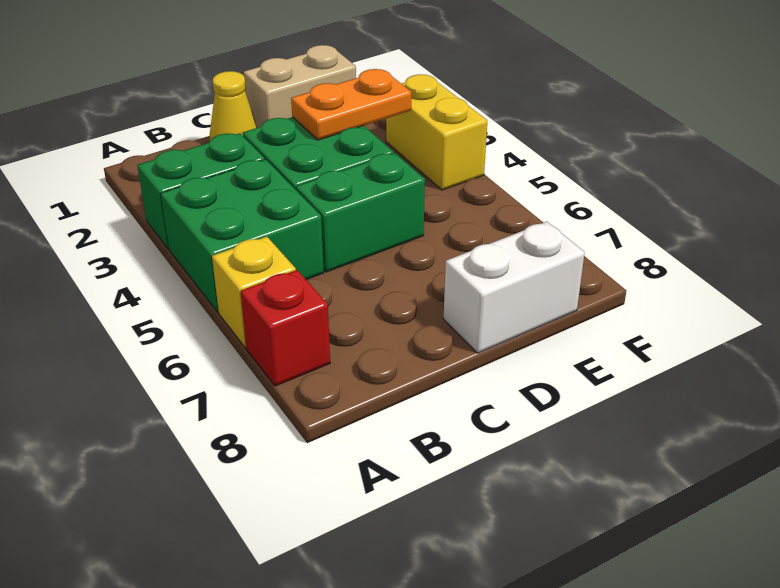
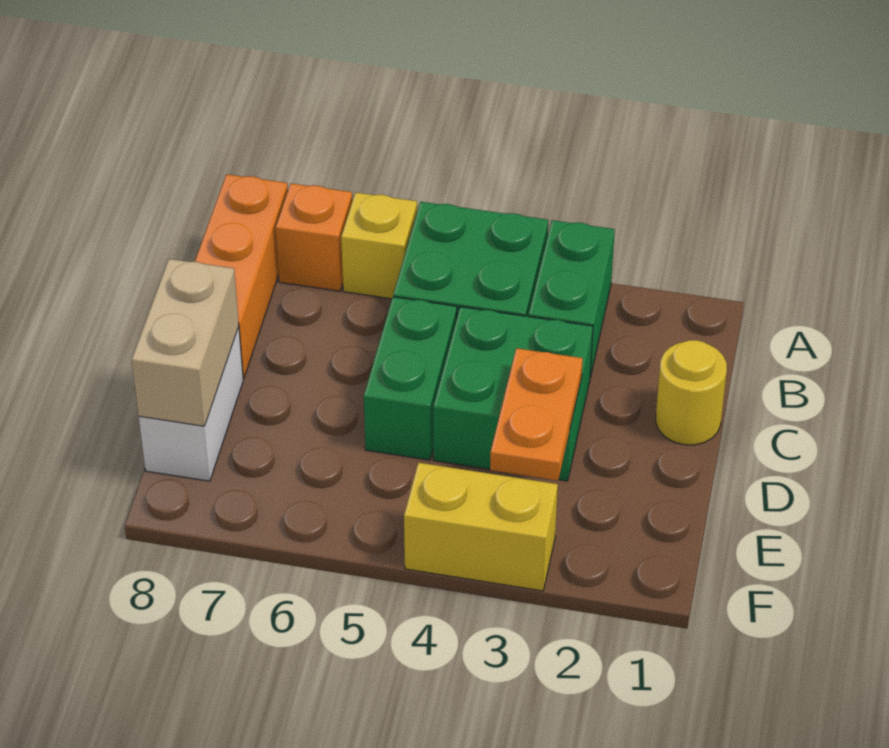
red brick A7 level 1 -> orange brick A7 level 1
none -> orange brick A8:C8 level 1
yellow cone C1 level 1 -> yellow round brick C1 level 1
tan brick D1:E1 level 1 -> tan brick D8:E8 level 2

